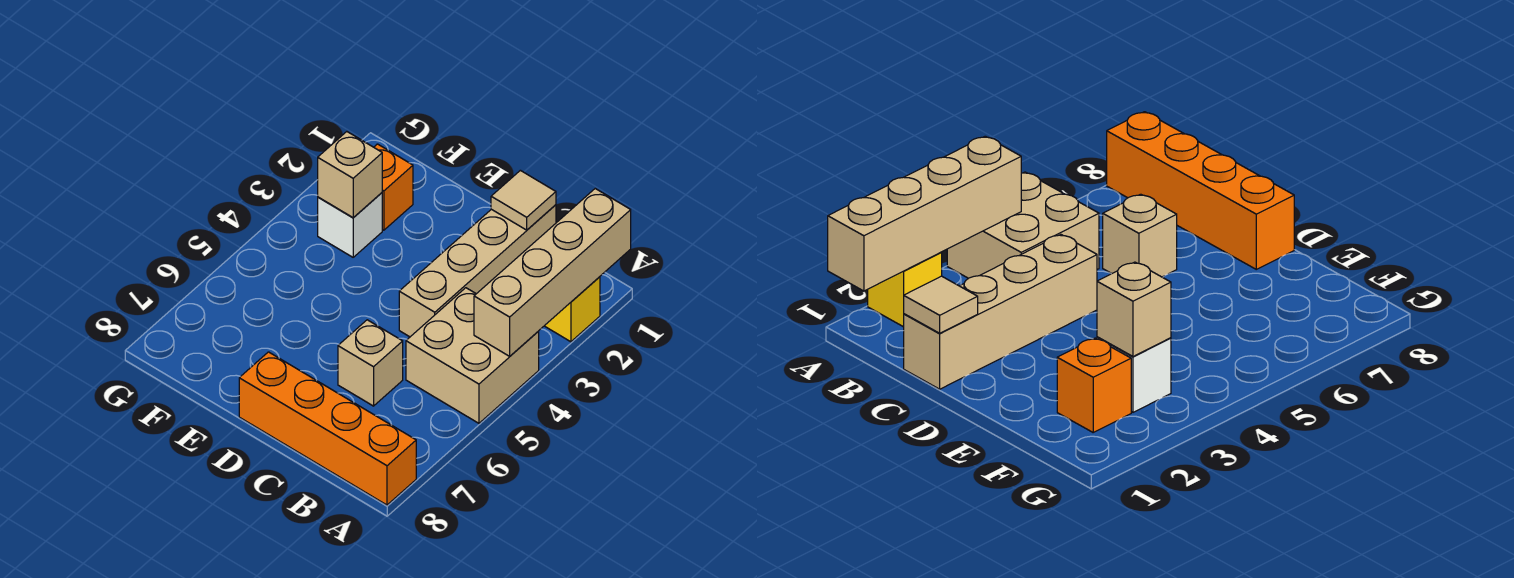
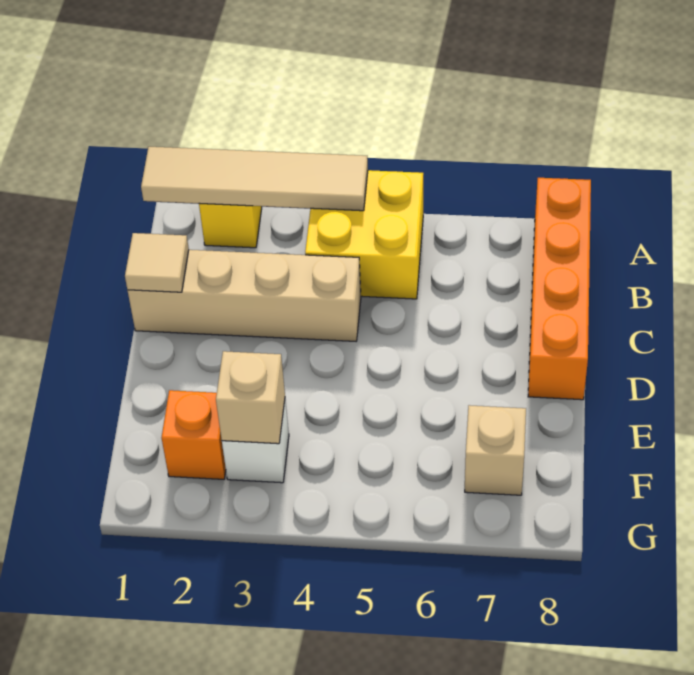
tan brick A1:A4 level 2 -> tan tile A1:A4 level 2
tan brick A4:B5 level 1 -> yellow brick A4:B5 level 1
tan brick C6 level 1 -> tan brick F7 level 1

